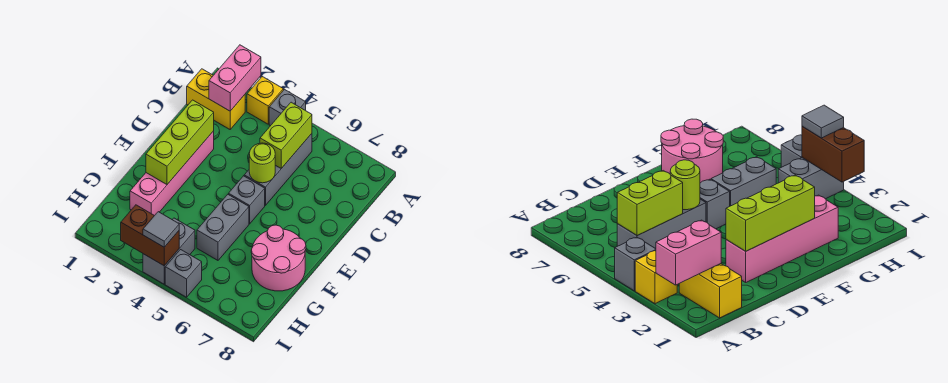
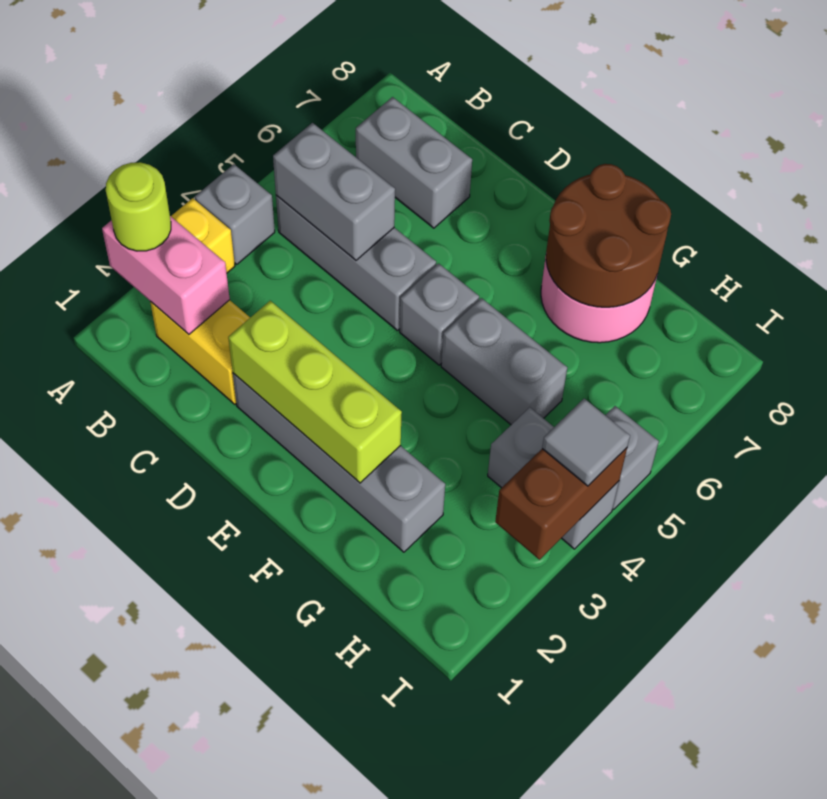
yellow brick B1:B2 level 1 -> yellow brick B2:C2 level 1
lime brick B5:C5 level 2 -> grey brick B5:C5 level 2
none -> grey brick B7:C7 level 1
pink brick D2:G2 level 1 -> grey brick D2:G2 level 1
lime round brick D5 level 2 -> lime round brick A2 level 3
none -> brown round brick F7:G8 level 2

